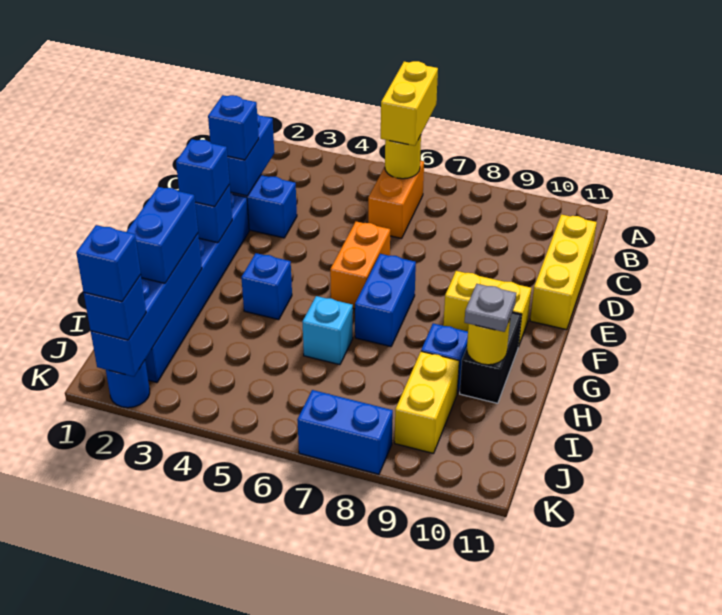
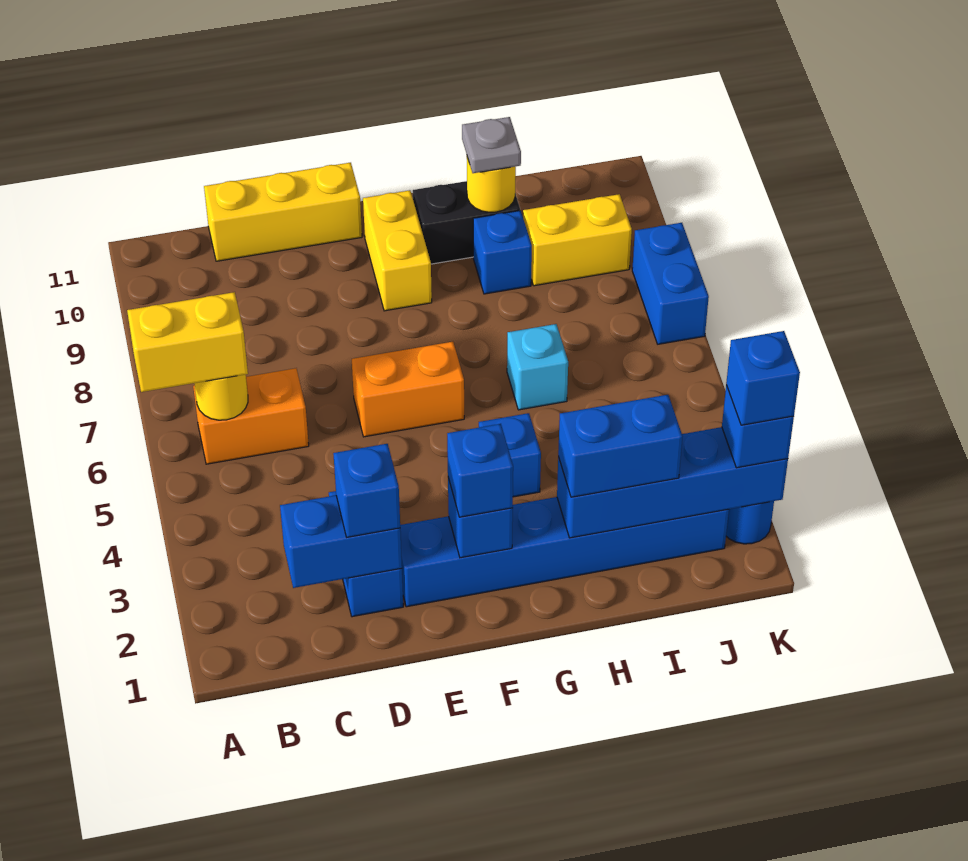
blue brick F7:G7 level 1 -> none

